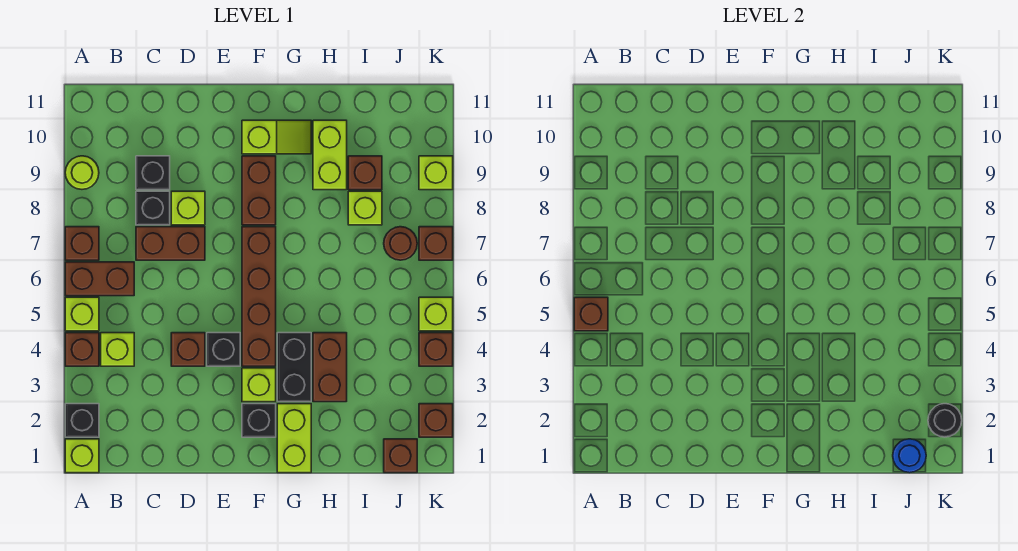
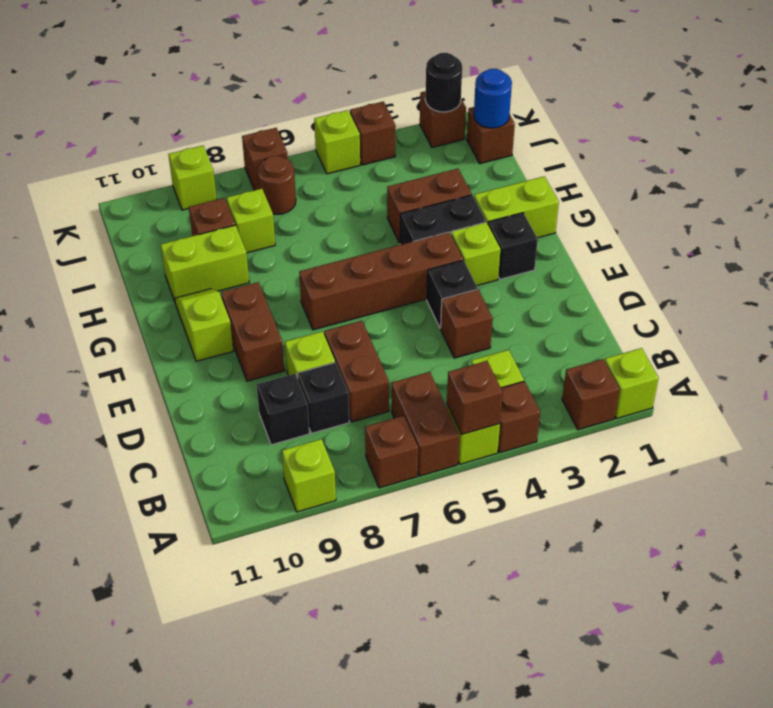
black brick A2 level 1 -> brown brick A2 level 1
lime round brick A9 level 1 -> lime brick A9 level 1
brown brick F8:F9 level 1 -> brown brick E9:F9 level 1

